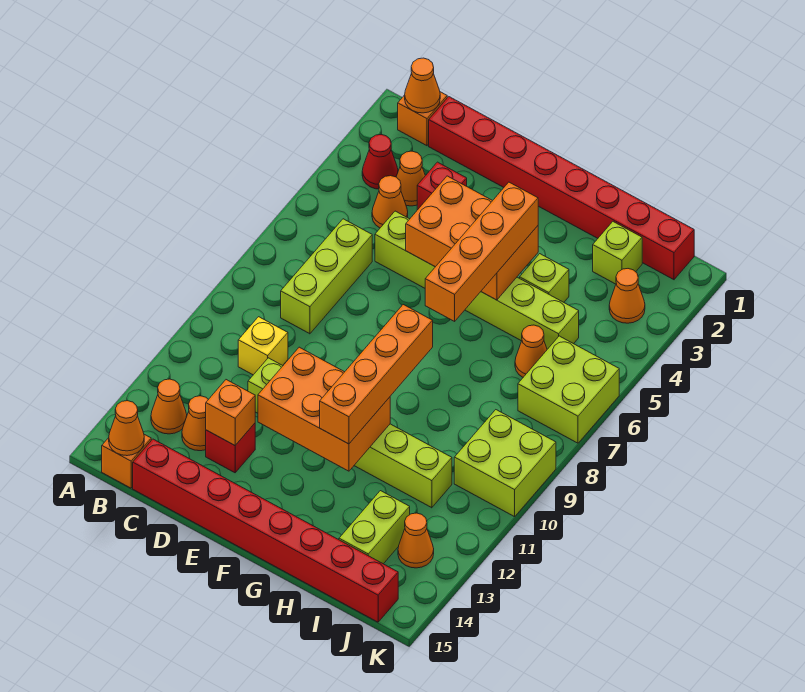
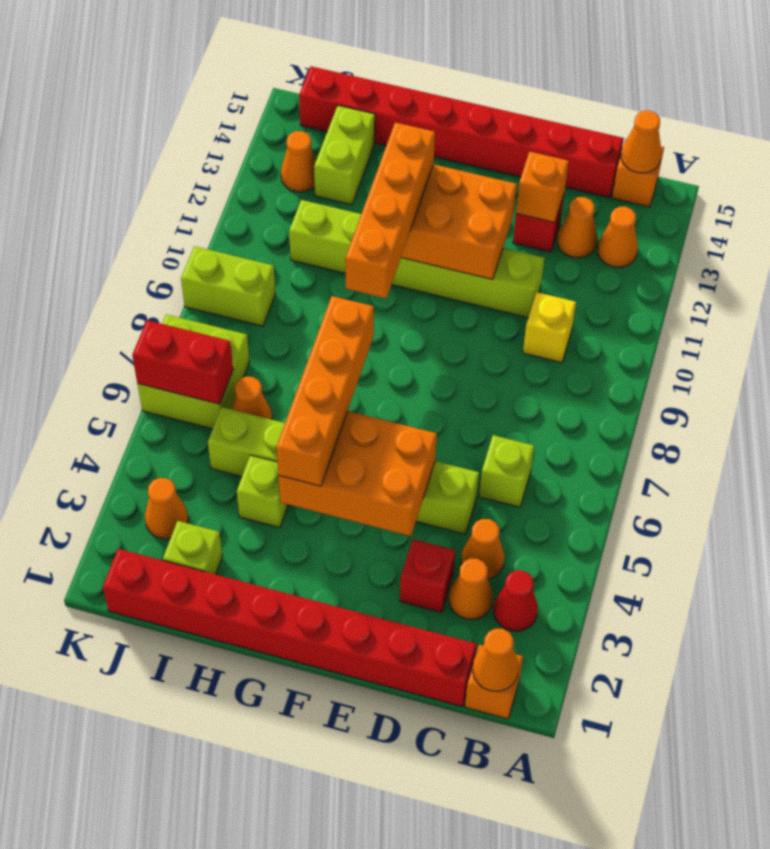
lime brick C6:C8 level 1 -> lime brick C6 level 1
none -> red brick J6:K6 level 2
lime brick J9:K10 level 1 -> lime brick J9:K9 level 1

